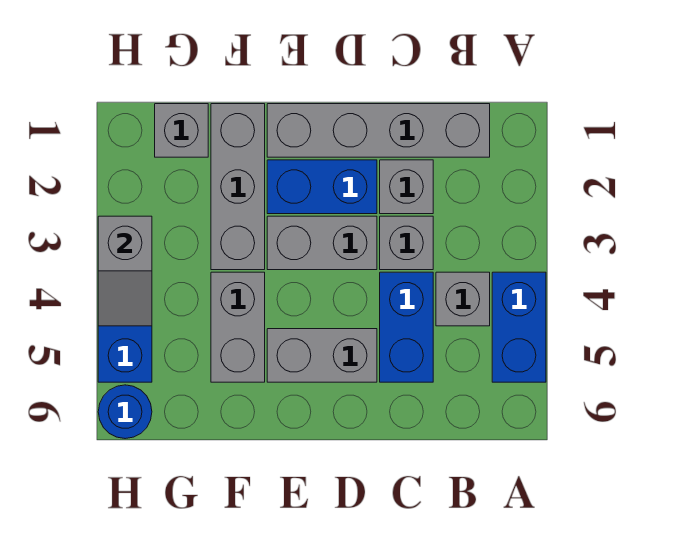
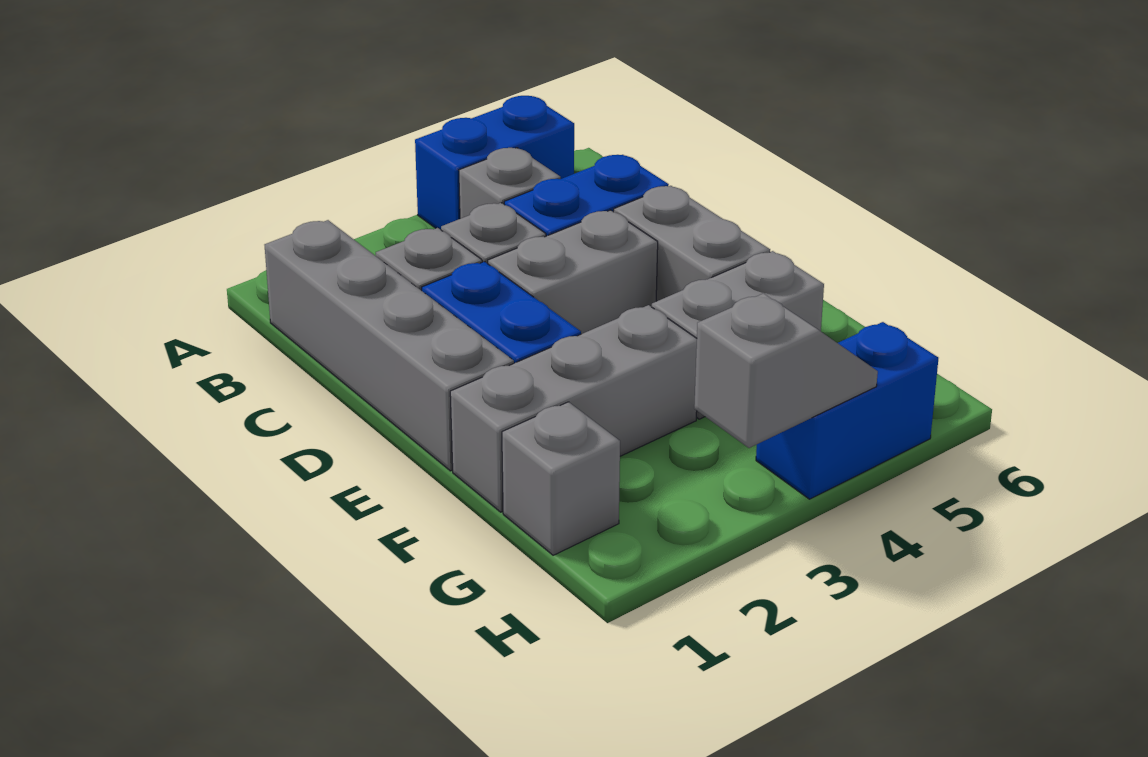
grey brick D3:E3 level 1 -> grey brick D3:D4 level 1
blue round brick H6 level 1 -> none

